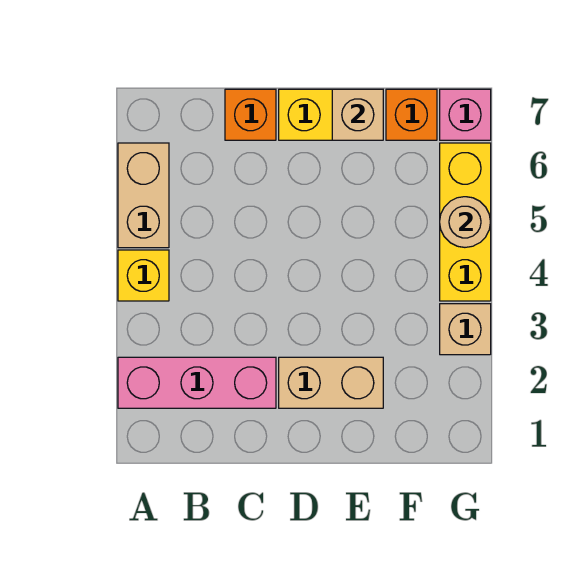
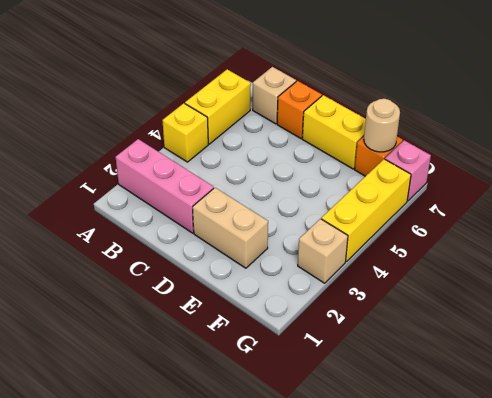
tan brick A5:A6 level 1 -> yellow brick A5:A6 level 1
tan brick E7 level 2 -> tan brick B7 level 1
tan round brick G5 level 2 -> tan round brick F7 level 2

